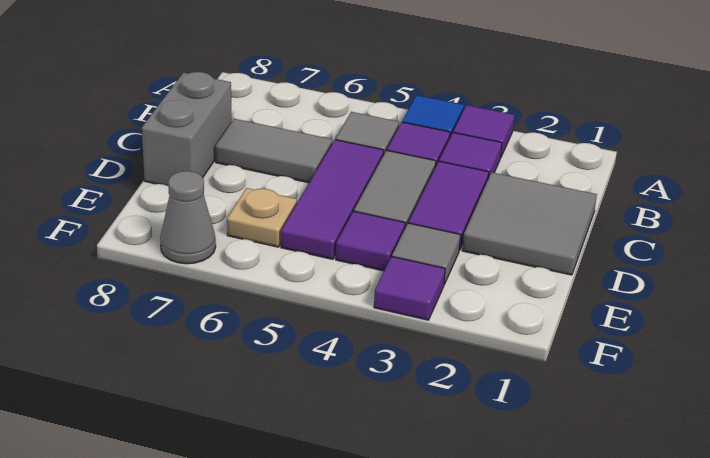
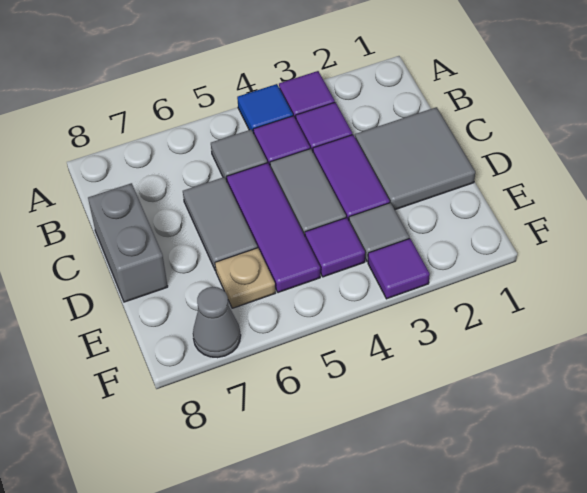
grey tile C6:C7 level 1 -> grey tile C6:D6 level 1

